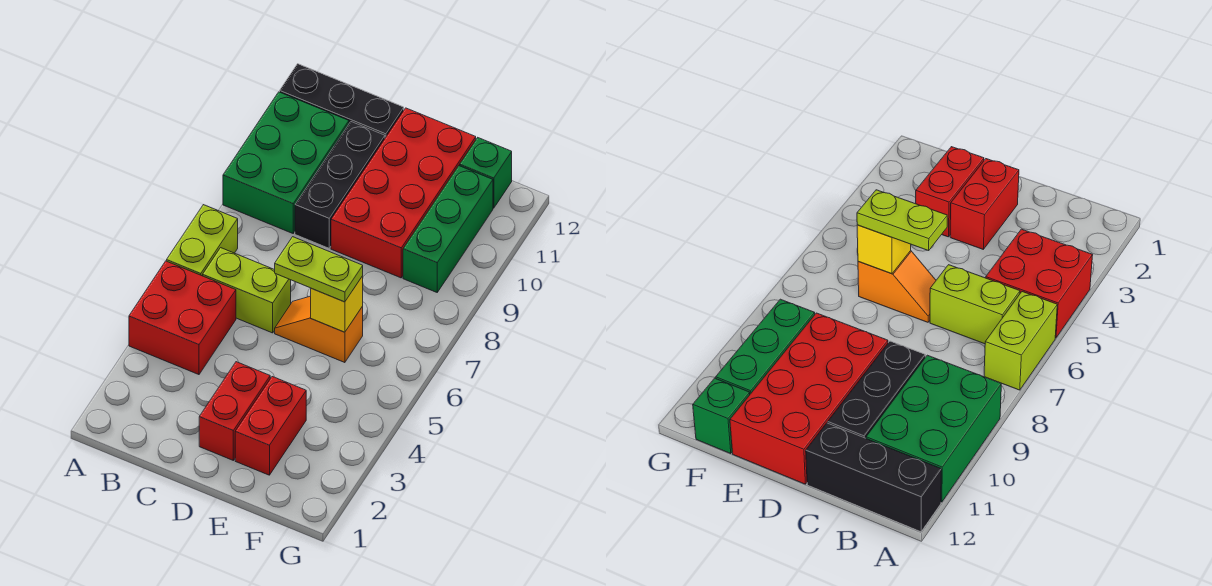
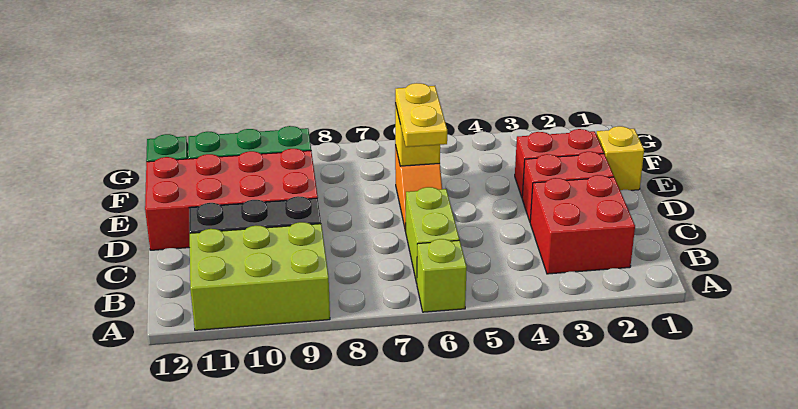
red brick A4:B5 level 1 -> red brick B2:C3 level 1
lime brick A6:A7 level 1 -> lime brick A6 level 1
green brick A9:B11 level 1 -> lime brick A9:B11 level 1
black brick A12:C12 level 1 -> none
lime plate D6:E6 level 3 -> yellow plate D6:E6 level 3
none -> yellow brick E1 level 1

